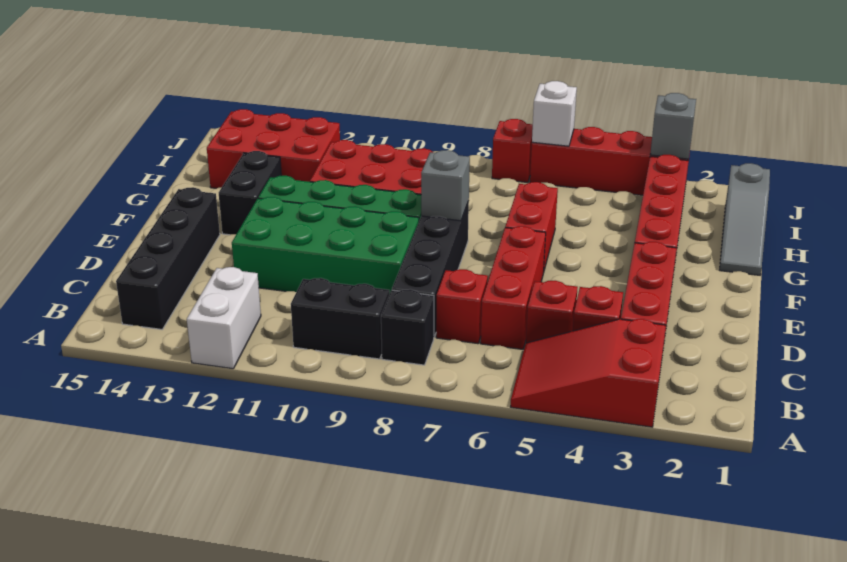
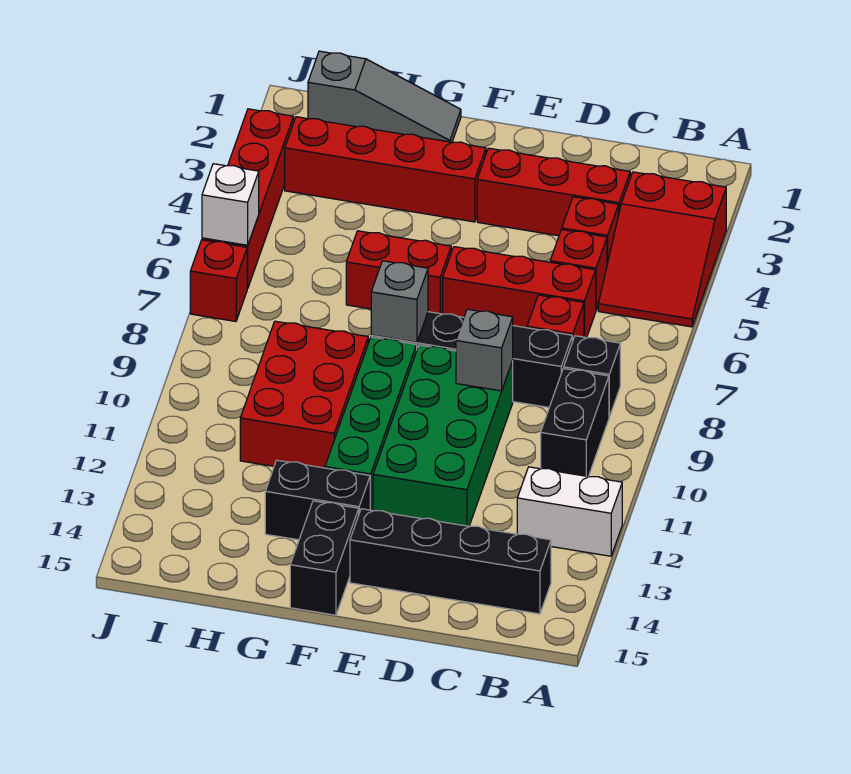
none -> black brick F14:F15 level 1
red brick H12:I14 level 1 -> none
grey brick J3 level 2 -> grey brick D9 level 2

